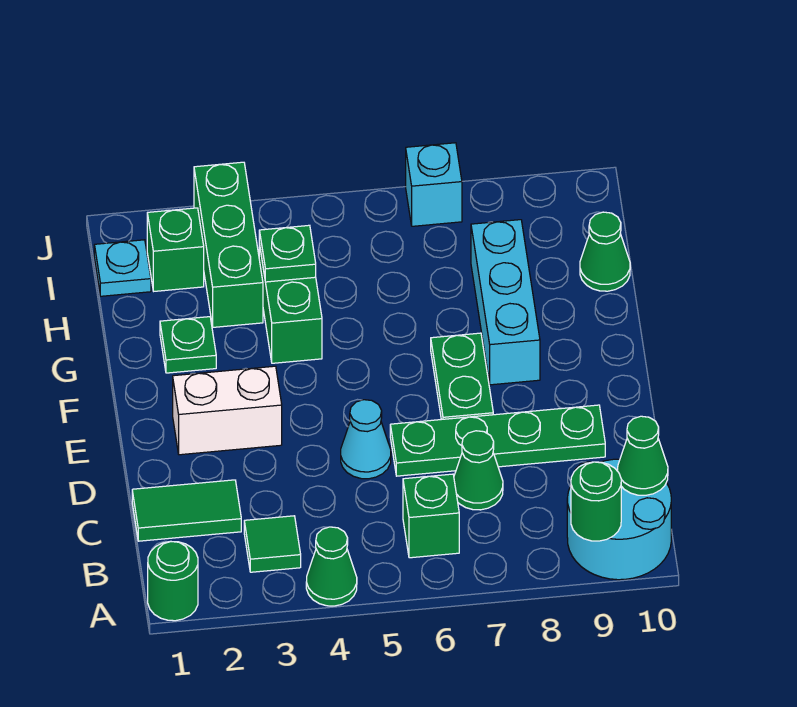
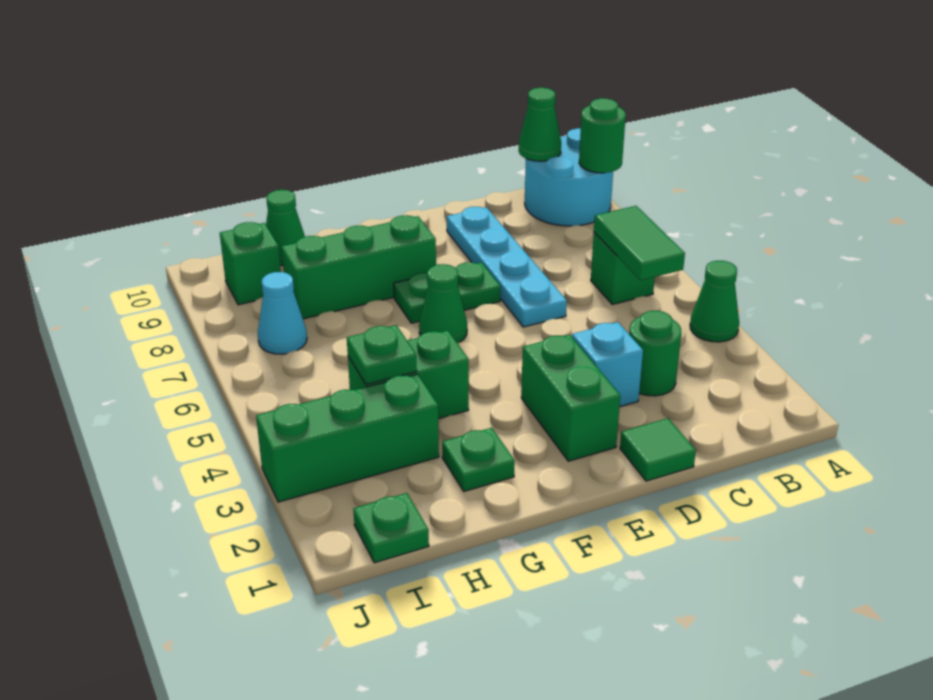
green round brick A1 level 1 -> green round brick C3 level 1
green tile B3 level 1 -> green tile D1 level 1
green tile C1:C2 level 1 -> green tile B5:B6 level 2
green cone C7 level 1 -> green cone F6 level 1
cyan cone D5 level 1 -> cyan cone I7 level 1
green plate D6:D9 level 1 -> cyan plate D6:D9 level 1
white brick E2:E3 level 1 -> green brick E2:E3 level 1
cyan brick F8:H8 level 1 -> green brick F8:H8 level 1
cyan plate I1 level 1 -> green plate I1 level 1
green brick I2 level 1 -> green brick I9 level 1
cyan brick J7 level 1 -> cyan brick D3 level 1

